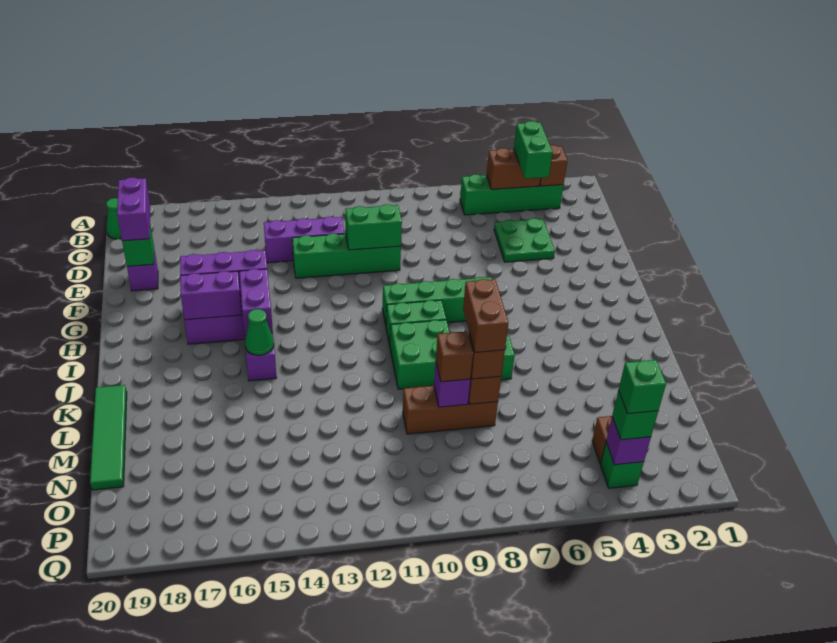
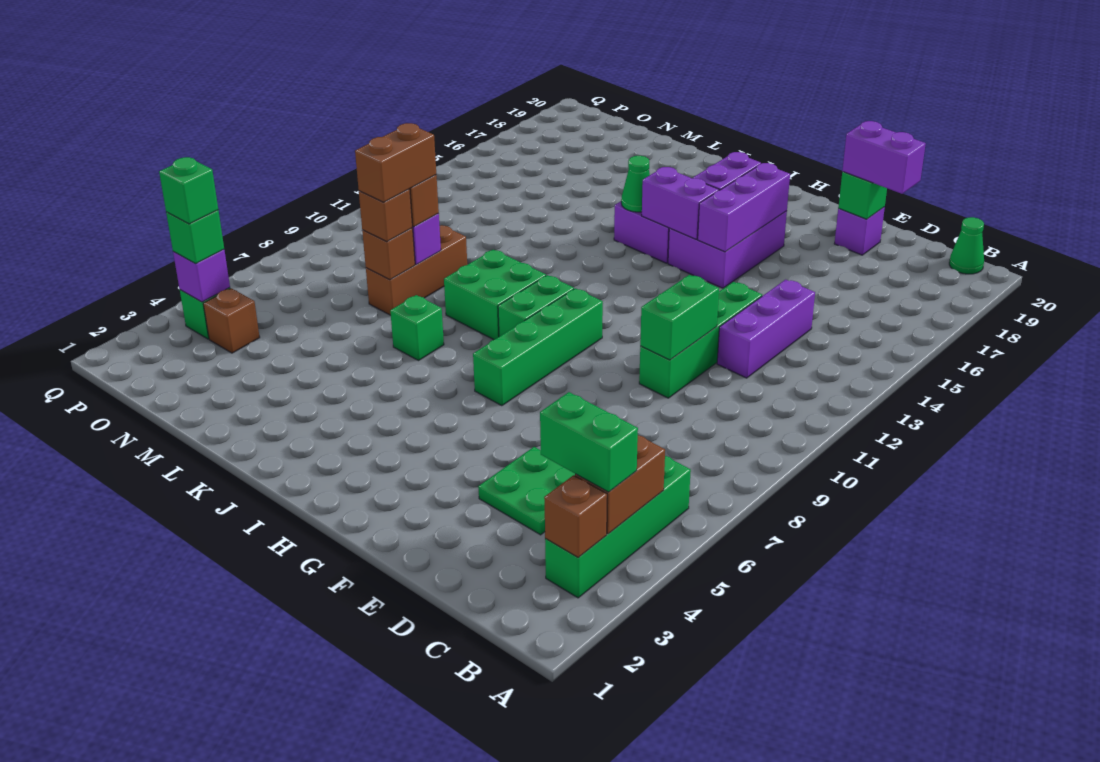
green tile K20:N20 level 1 -> none
brown brick L8:M8 level 4 -> brown brick M8:M9 level 4

